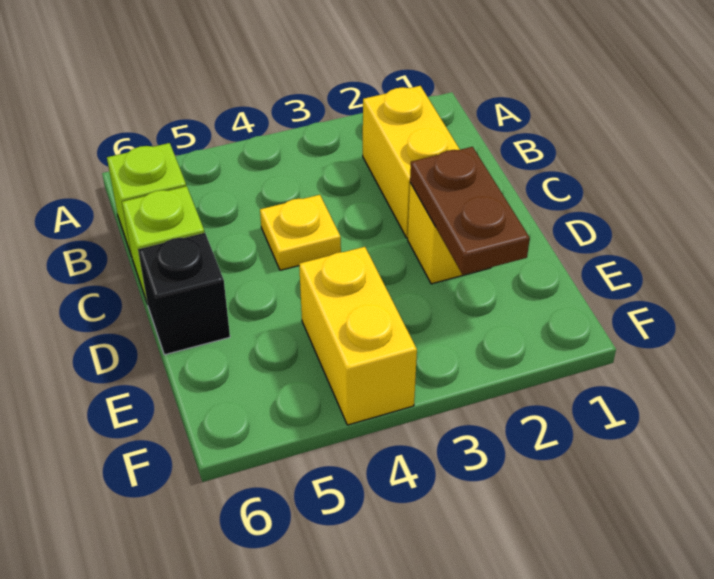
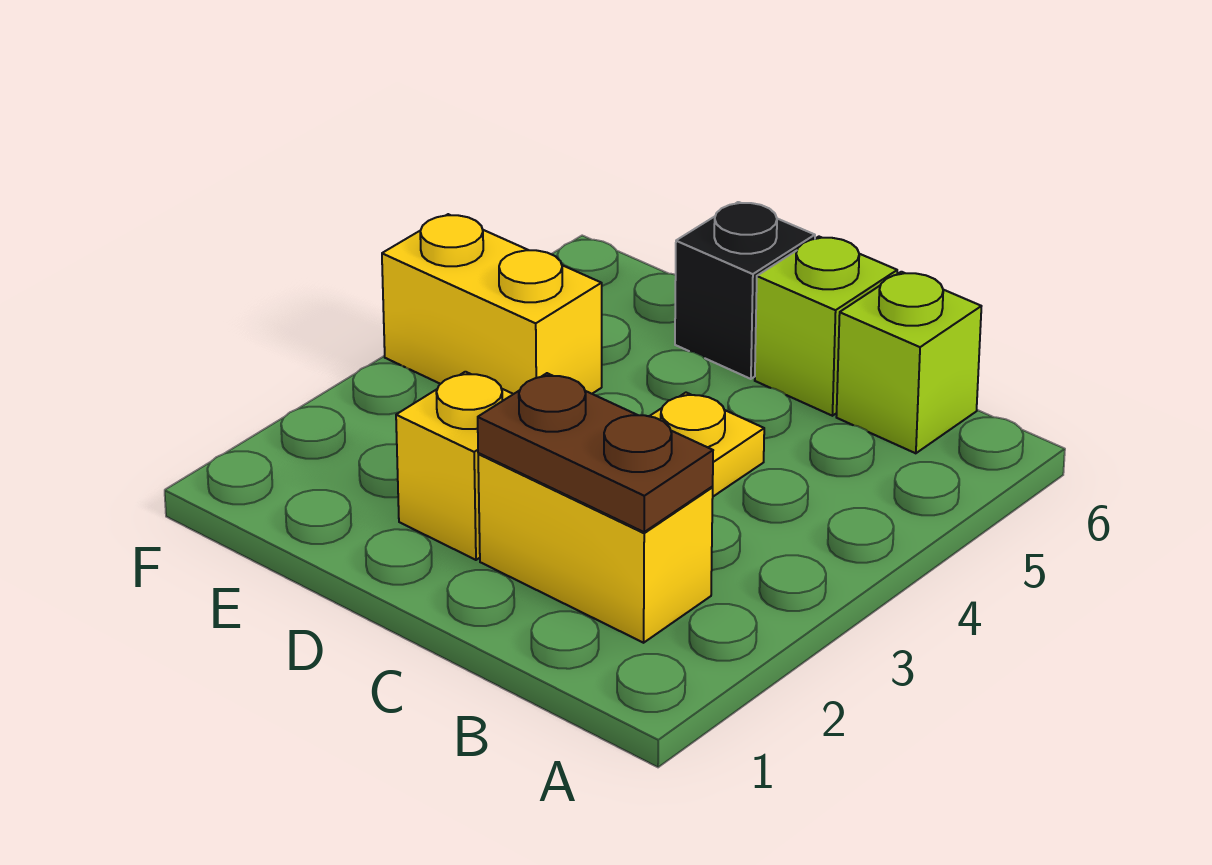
brown plate D2:E2 level 2 -> brown plate B2:C2 level 2

